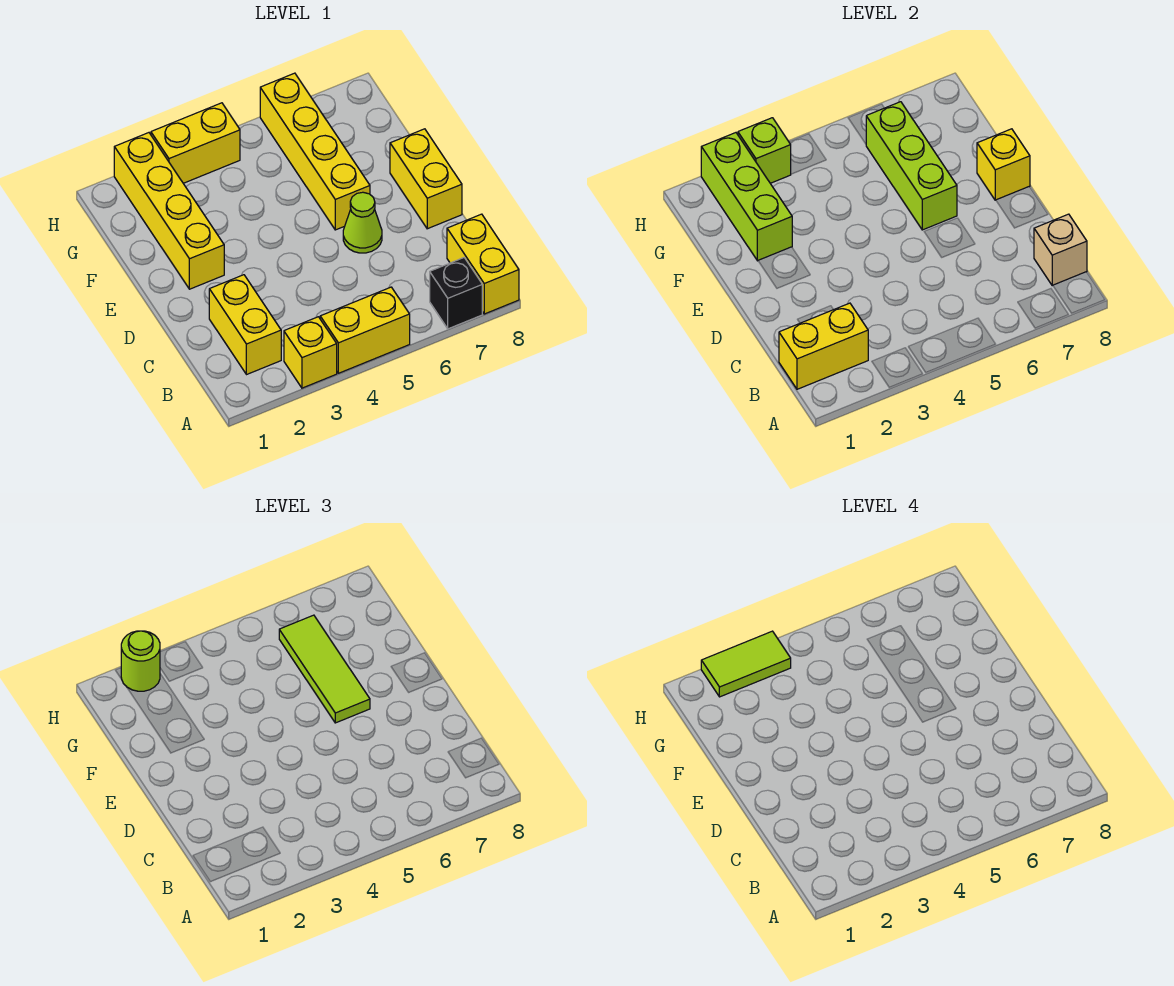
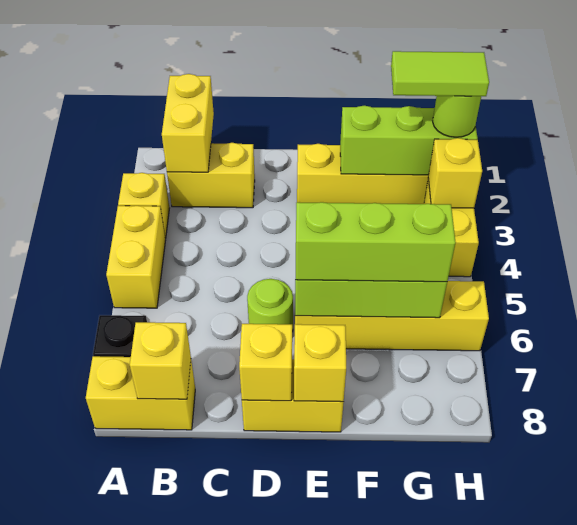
tan brick B8 level 2 -> yellow brick B8 level 2
lime cone D6 level 1 -> lime round brick D6 level 1
none -> yellow brick D8 level 2
lime tile E6:G6 level 3 -> lime brick E6:G6 level 3
lime tile H2:H3 level 4 -> lime tile G2:H2 level 4
lime brick H3 level 2 -> yellow brick H3 level 2

